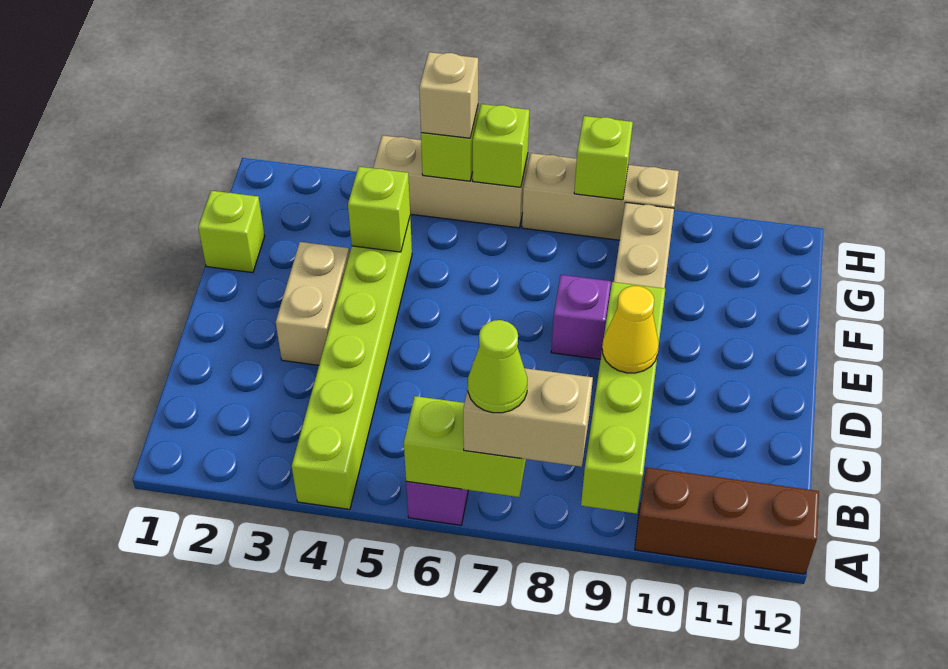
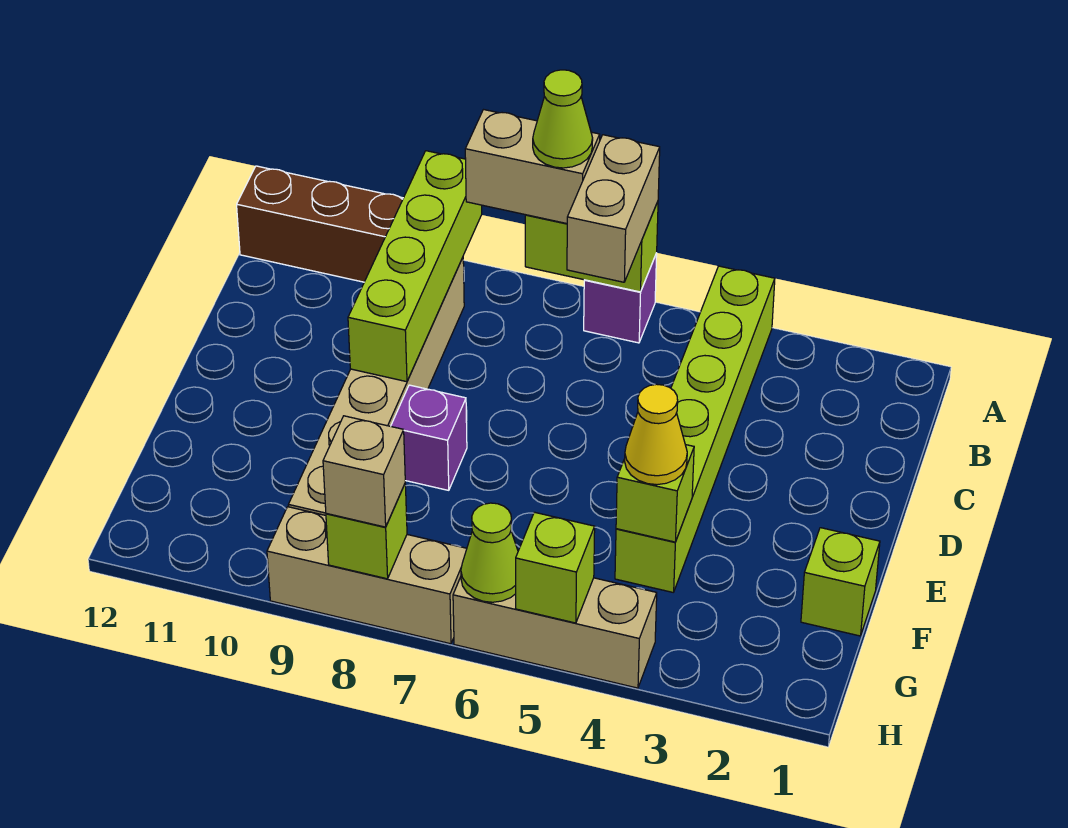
yellow cone C9 level 3 -> yellow cone F4 level 3
tan brick D3:E3 level 1 -> tan brick A6:B6 level 3
tan brick H5 level 3 -> tan brick H8 level 3
lime brick H6 level 2 -> lime cone H6 level 2

